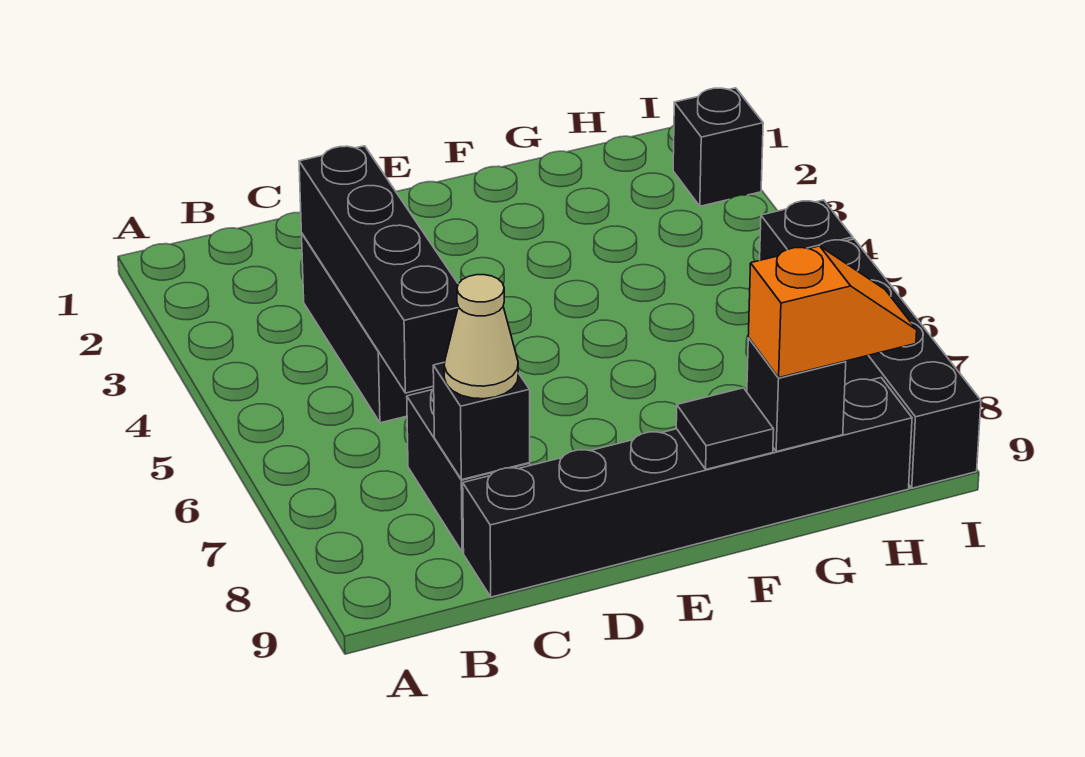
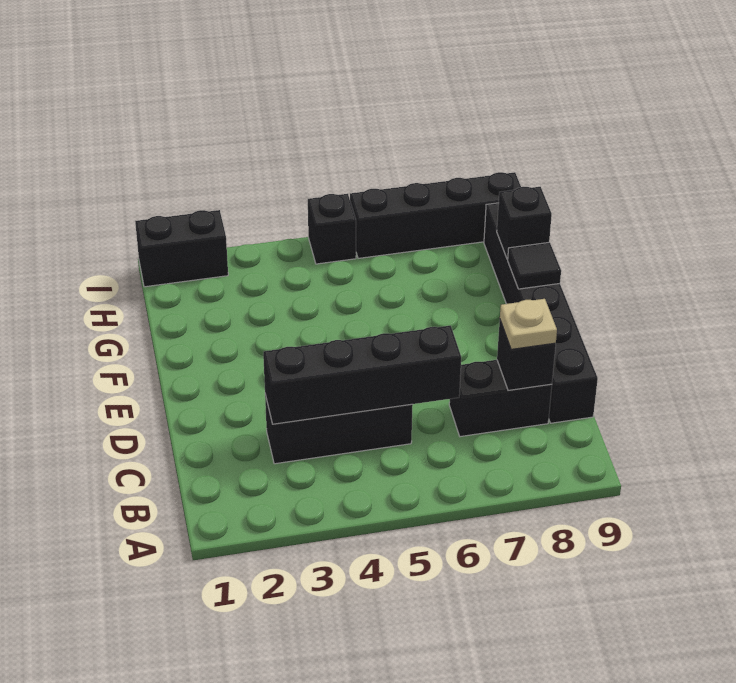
tan cone C8 level 3 -> tan plate C8 level 3
orange slope G9:H9 level 3 top G -> none
black brick I2 level 1 -> black brick I1:I2 level 1

